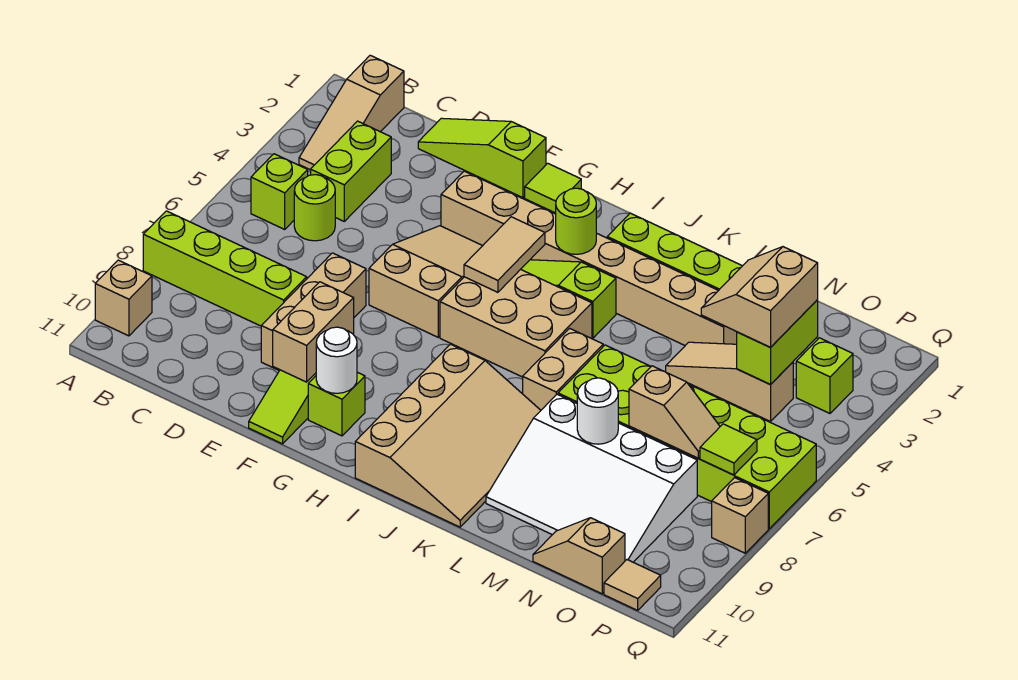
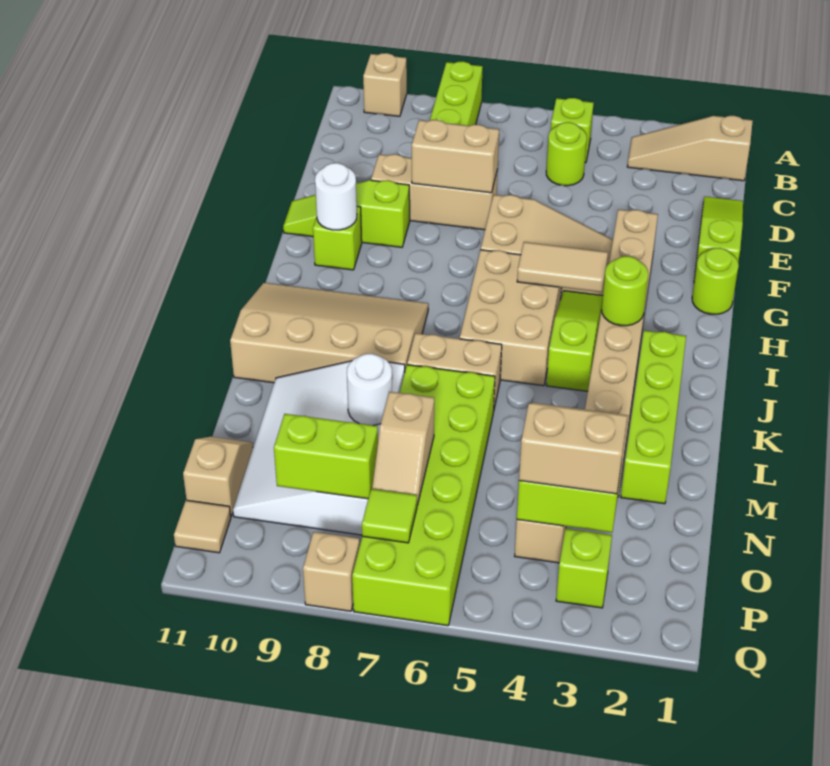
lime brick C3:C4 level 1 -> lime brick O8:O9 level 2
tan brick F9:F10 level 2 -> tan brick E7:E8 level 2
lime tile G1 level 1 -> lime round brick G1 level 1
tan slope I8:K11 level 1 top I -> tan slope I8:K11 level 1 top K

